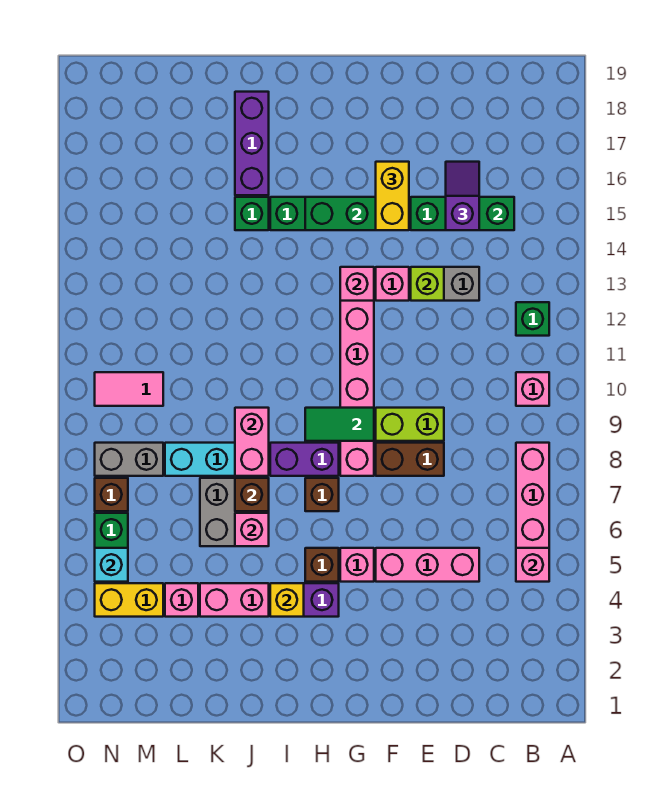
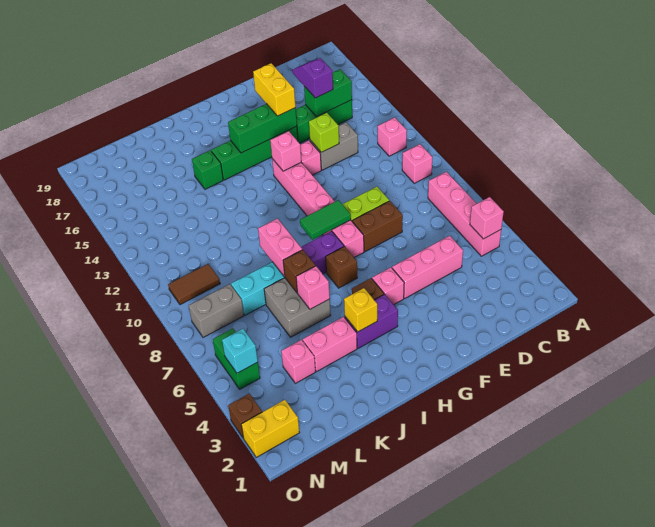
green brick B12 level 1 -> pink brick B12 level 1
purple brick J16:J18 level 1 -> none
yellow brick M4:N4 level 1 -> yellow brick N2:O2 level 1
pink tile M10:N10 level 1 -> brown tile M10:N10 level 1
brown brick N7 level 1 -> brown brick O3 level 1

